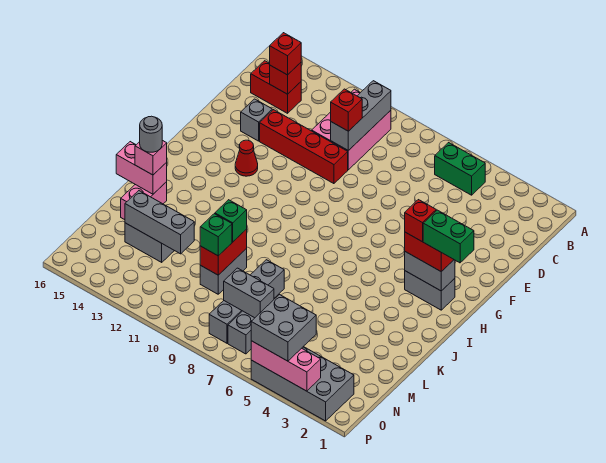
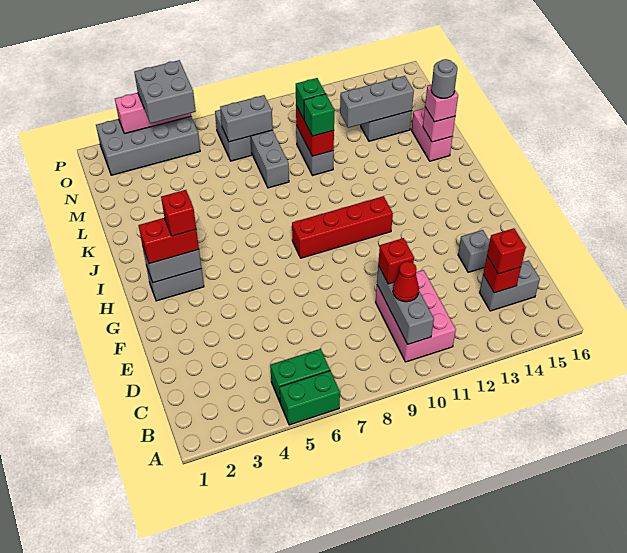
red brick C14:C15 level 1 -> grey brick C14:C15 level 1
red brick E10:E13 level 1 -> red brick H8:H11 level 1
red cone G13 level 1 -> red cone C10 level 3
green brick H1:H2 level 4 -> green brick A5:A6 level 1
pink brick K15:K16 level 2 -> pink brick K15 level 2

